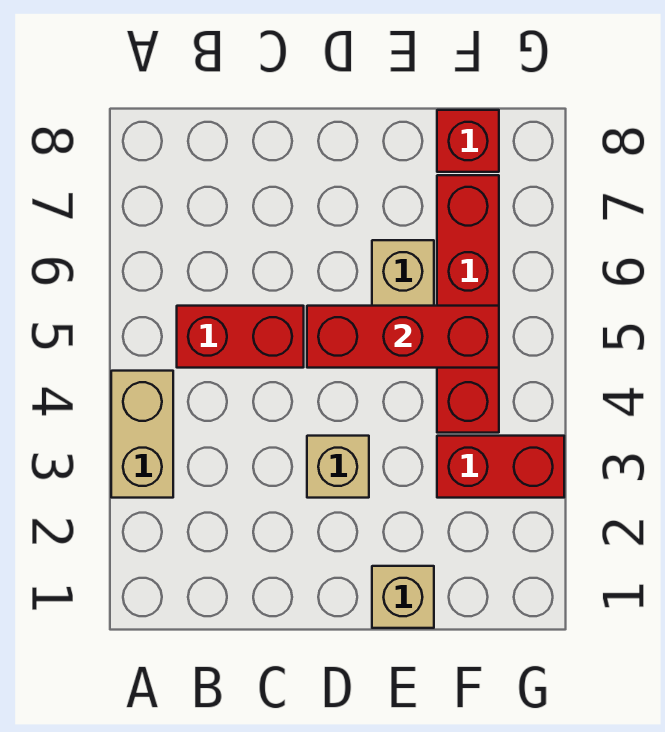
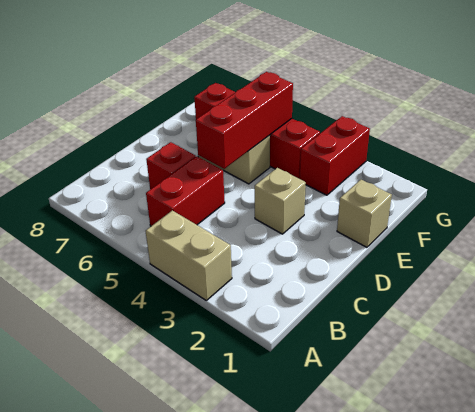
red brick F8 level 1 -> red brick C6 level 1

